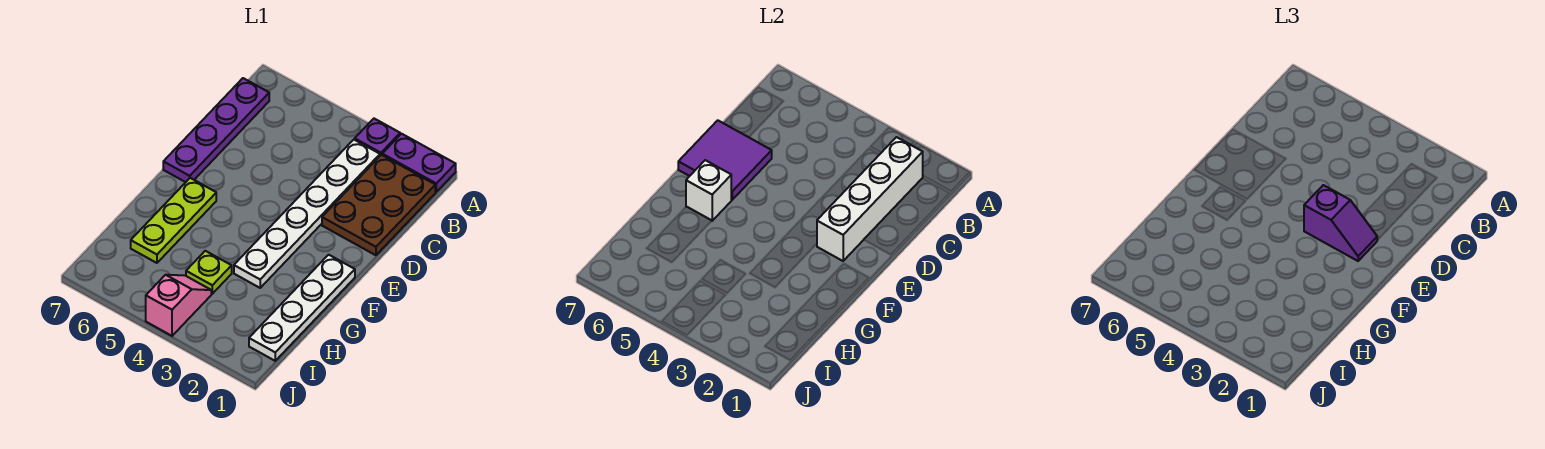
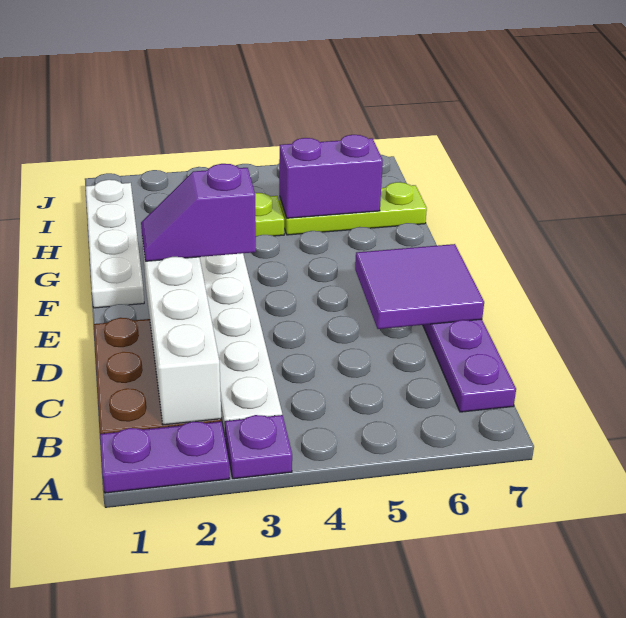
lime plate F6:H6 level 1 -> lime plate H5:H7 level 1
white brick F6 level 2 -> none
none -> purple brick H5:H6 level 2
pink slope I4:J4 level 1 top J -> none

